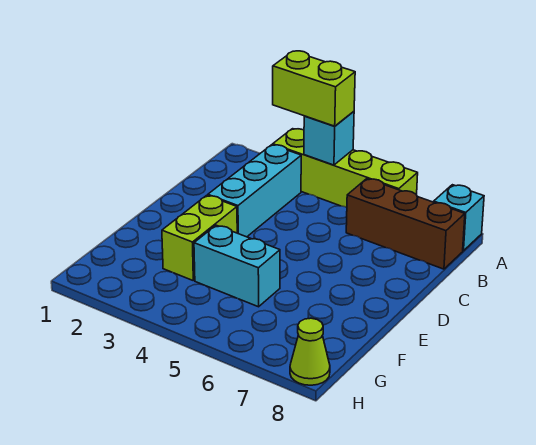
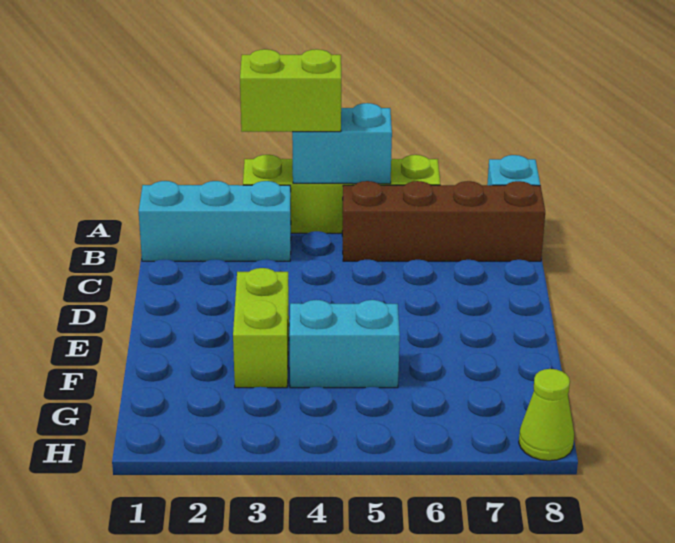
cyan brick A4 level 2 -> cyan brick A4:A5 level 2
cyan brick B3:D3 level 1 -> cyan brick B1:B3 level 1
brown brick B6:B8 level 1 -> brown brick B5:B8 level 1

